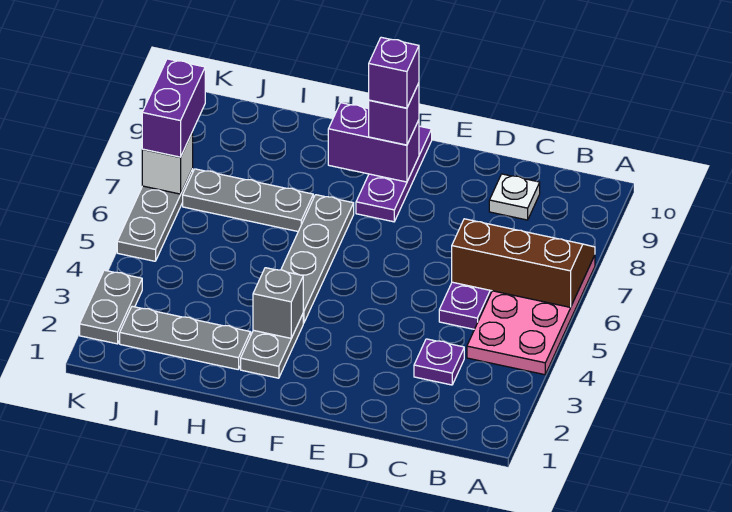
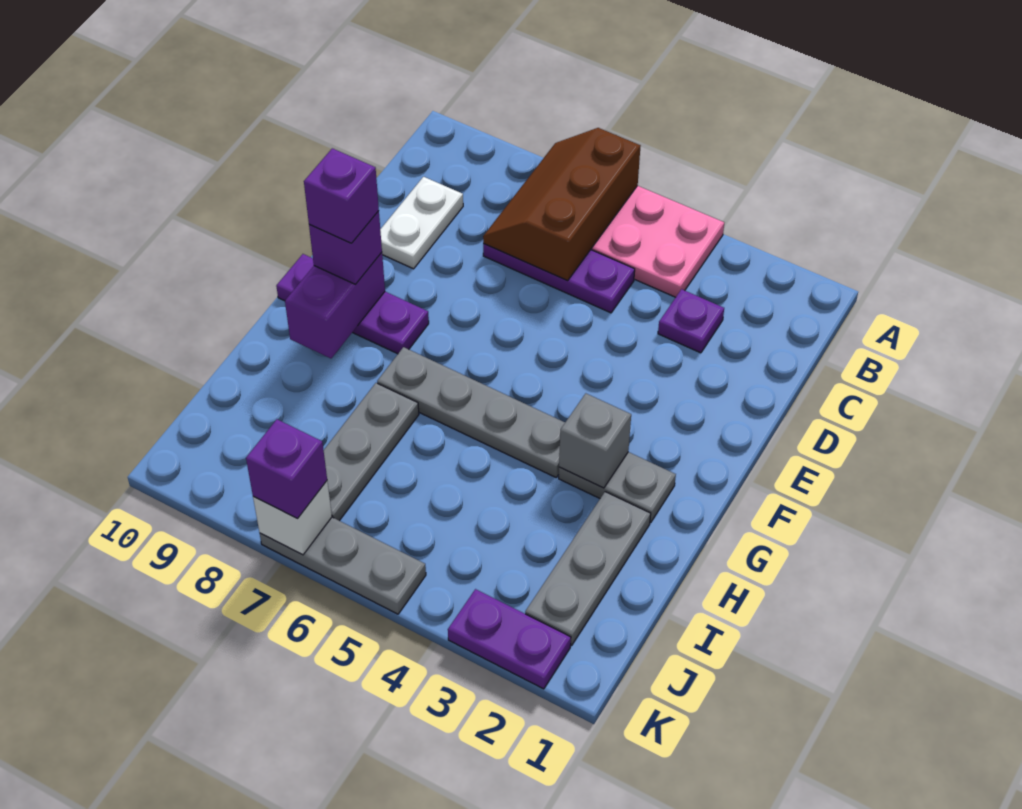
white plate C9 level 1 -> white plate C9:D9 level 1
grey plate K2:K3 level 1 -> purple plate K2:K3 level 1
purple brick K7:K8 level 3 -> purple brick K7 level 3

